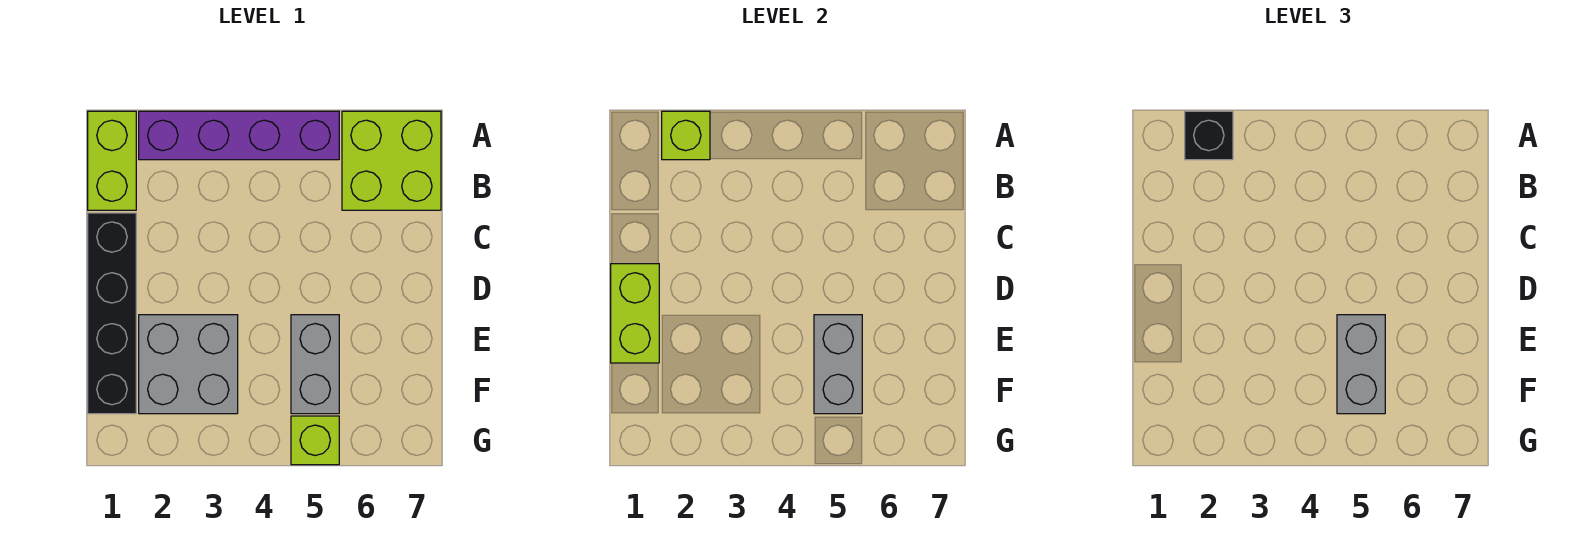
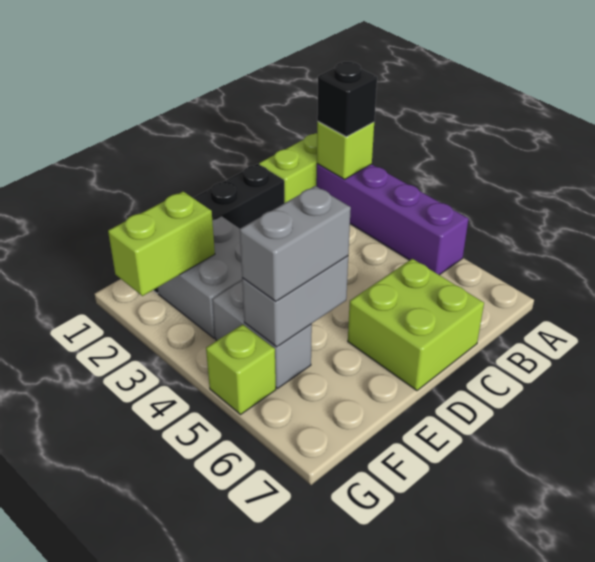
lime brick A6:B7 level 1 -> lime brick C6:D7 level 1
lime brick D1:E1 level 2 -> lime brick F2:G2 level 2
grey brick E5:F5 level 1 -> grey brick F4:F5 level 1

